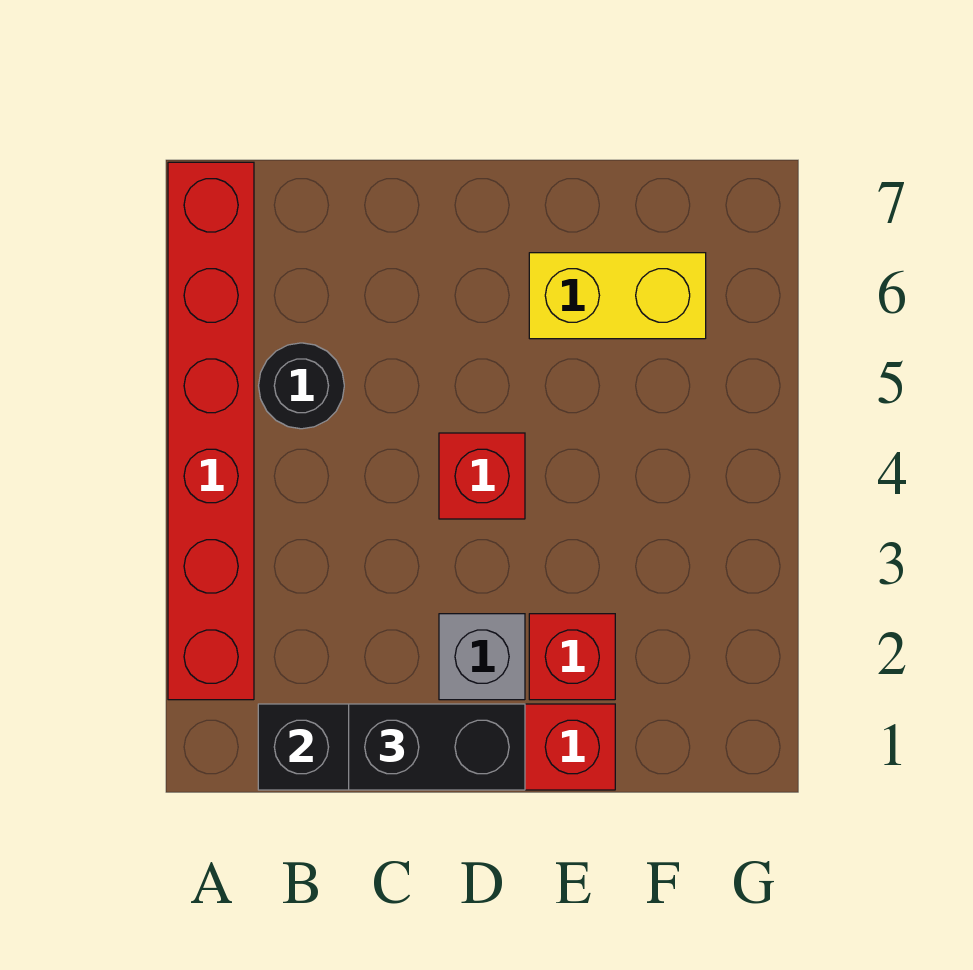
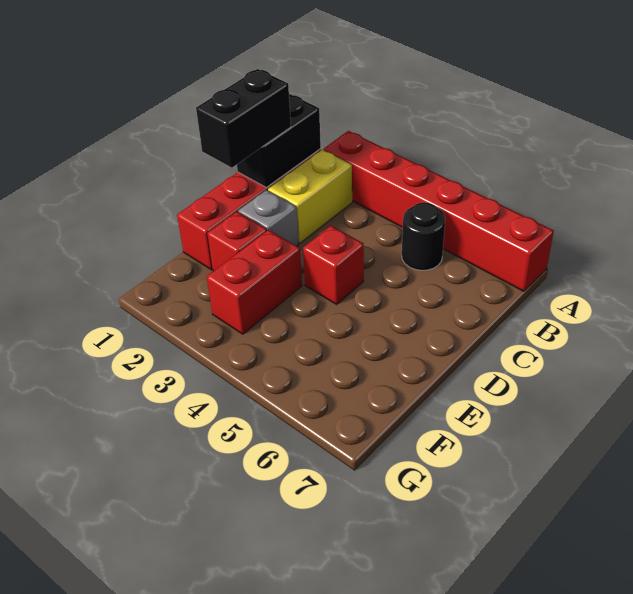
none -> red brick E3:F3 level 1
yellow brick E6:F6 level 1 -> yellow brick B2:C2 level 1

